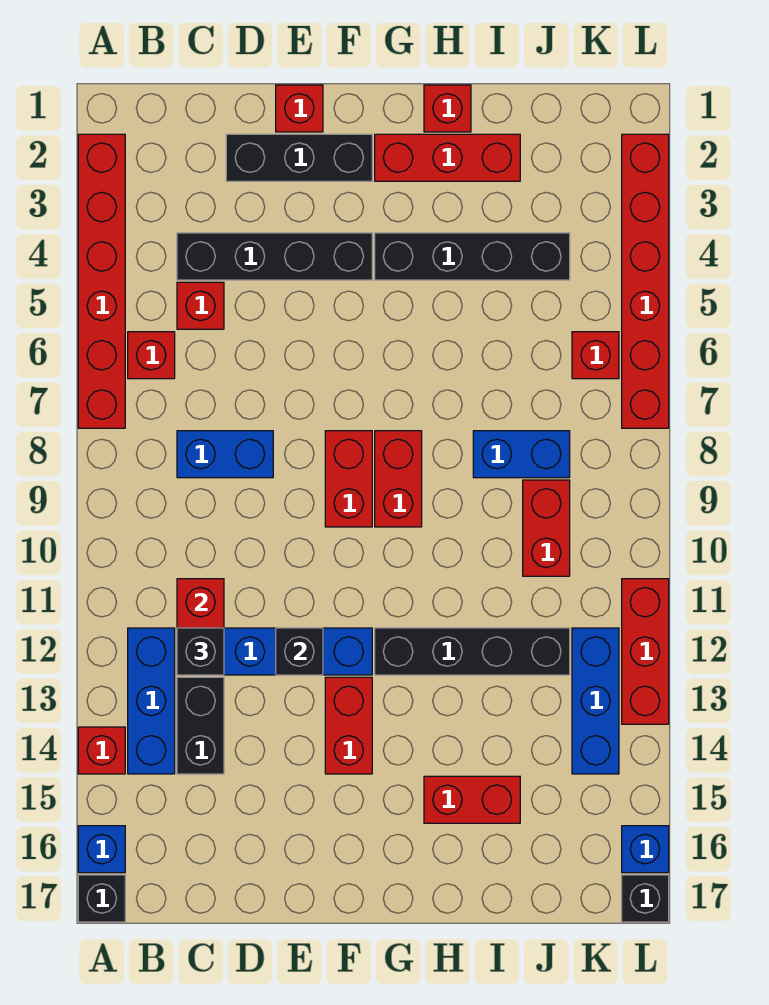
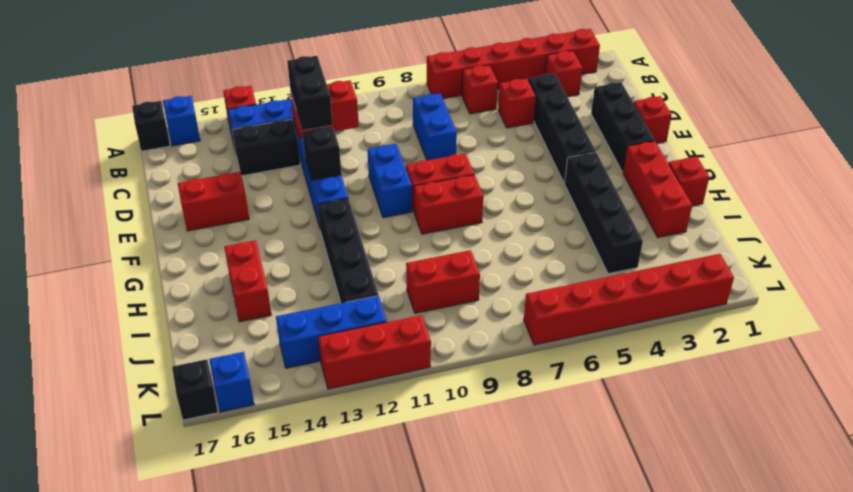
black brick C12 level 3 -> black brick C12:D12 level 3
red brick F13:F14 level 1 -> red brick E15:E16 level 1
blue brick I8:J8 level 1 -> blue brick E10:F10 level 1
red brick K6 level 1 -> red brick B3 level 1

